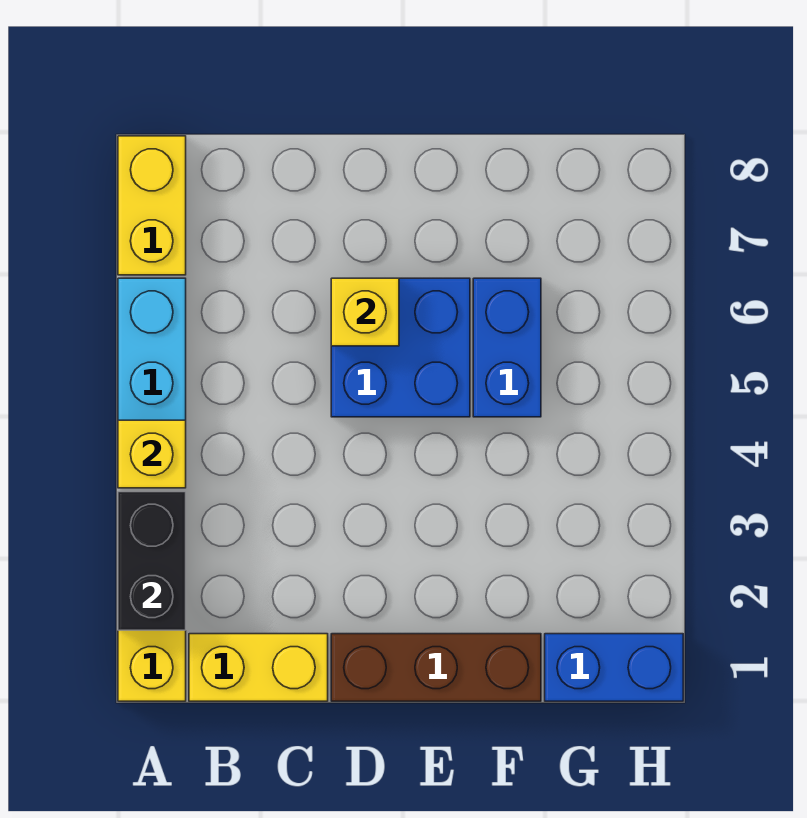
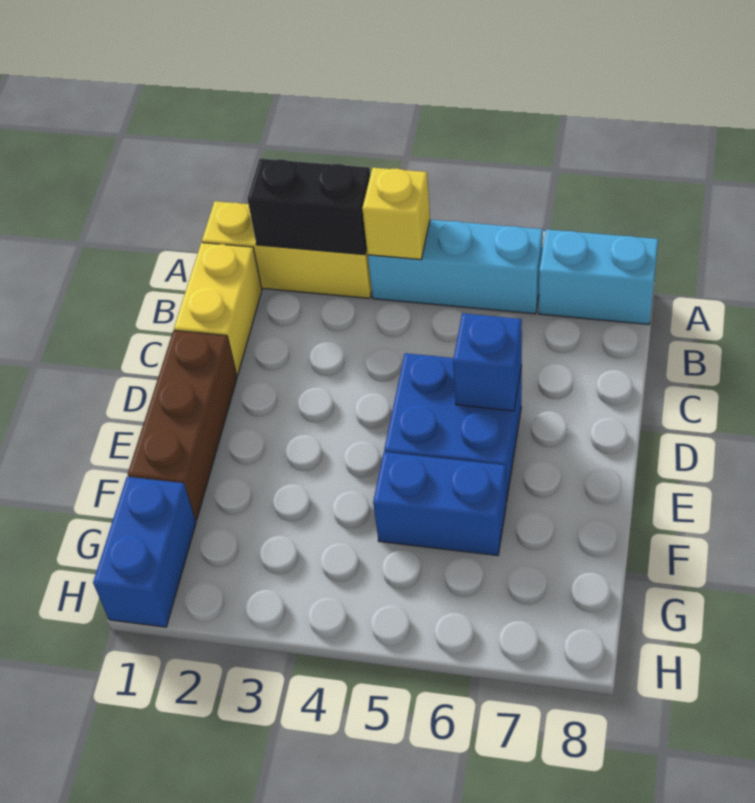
yellow brick A7:A8 level 1 -> cyan brick A7:A8 level 1
yellow brick D6 level 2 -> blue brick D6 level 2

